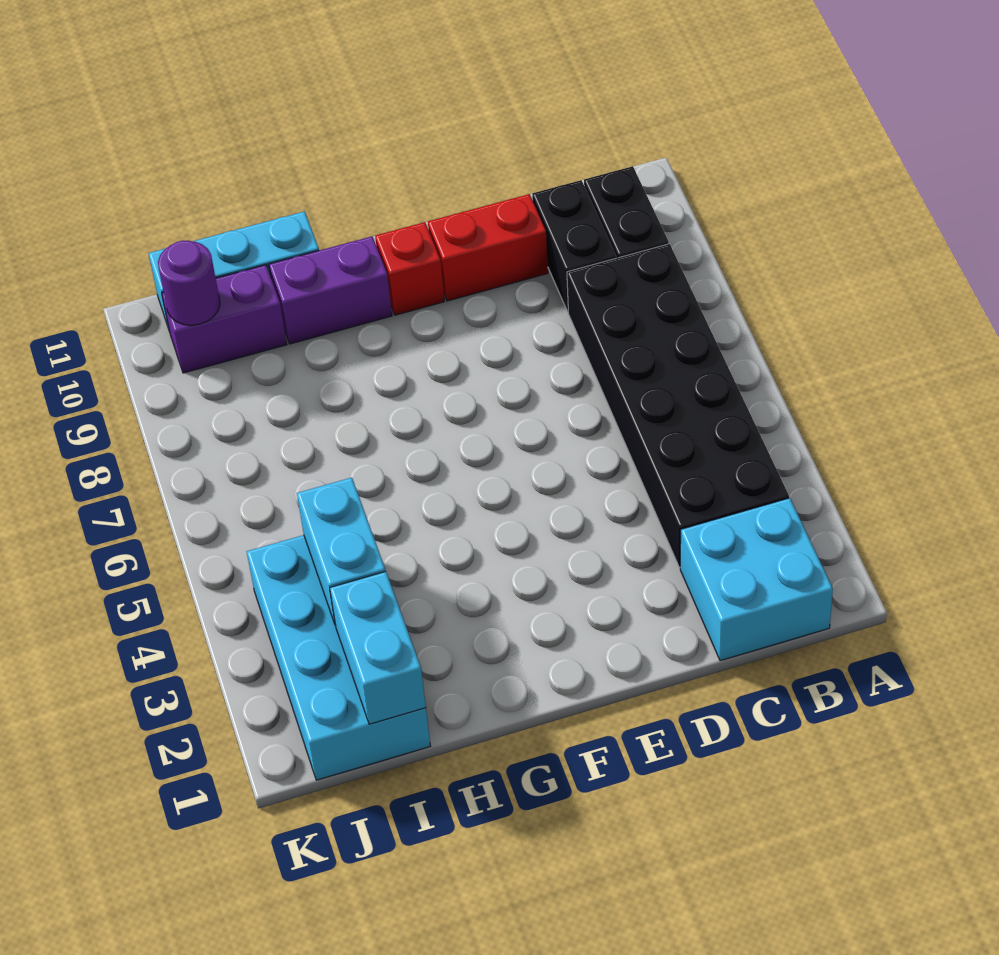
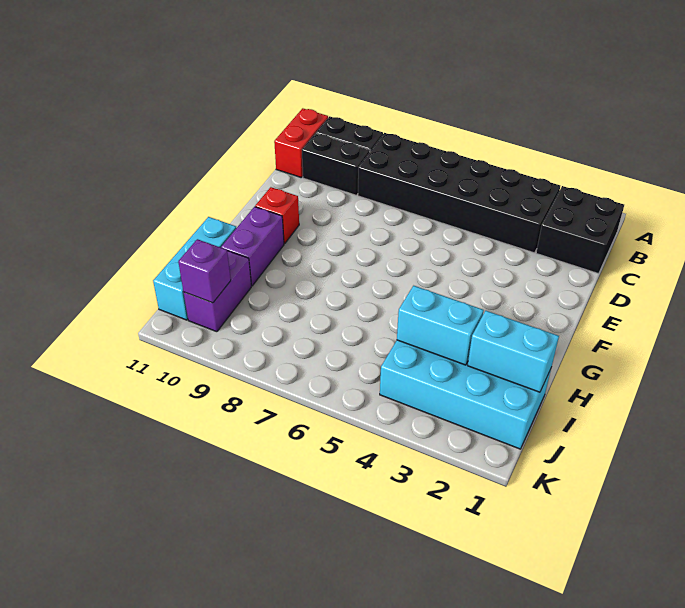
cyan brick B1:C2 level 1 -> black brick B1:C2 level 1
red brick D10:E10 level 1 -> red brick B11:C11 level 1
purple round brick J10 level 2 -> purple brick J10 level 2

